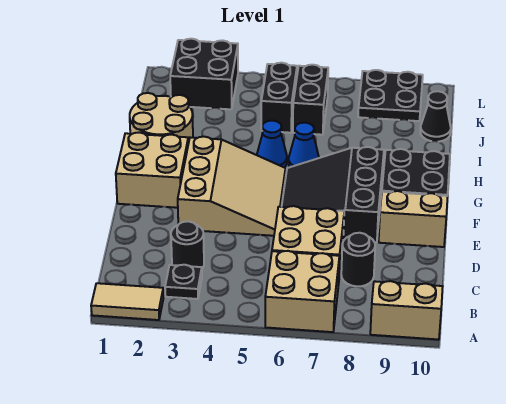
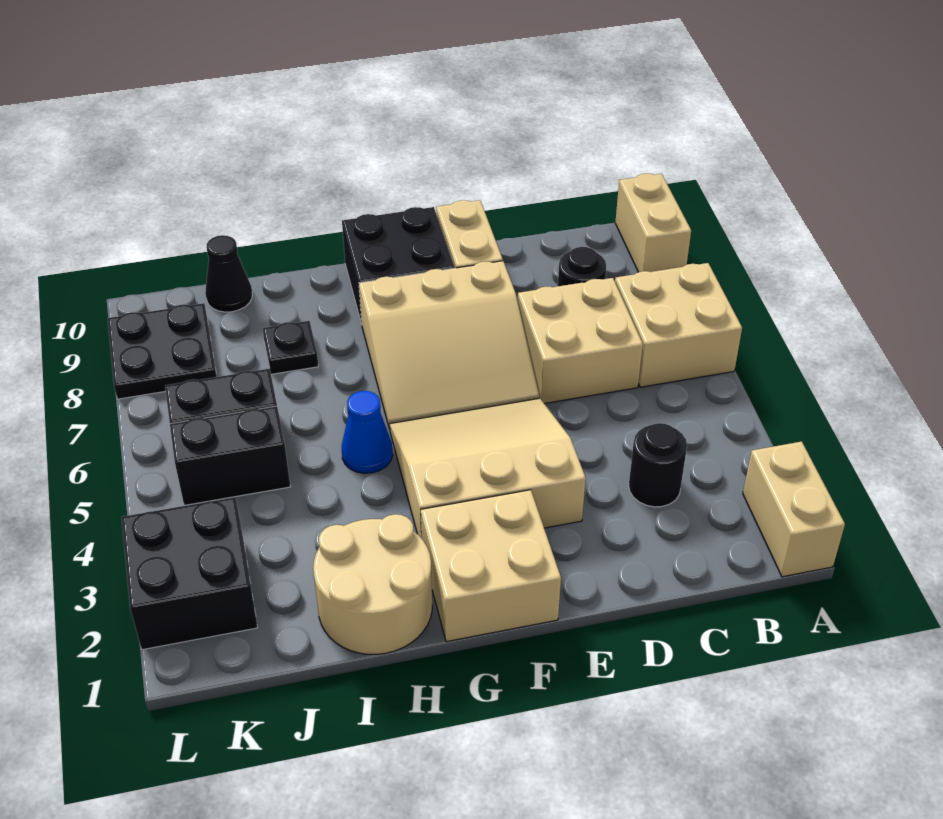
tan tile A1:A2 level 1 -> tan brick A1:A2 level 1
black plate B3 level 1 -> black plate I8 level 1
black slope E6:G8 level 1 top 8 -> tan slope E6:G8 level 1 top 8
blue cone H6 level 1 -> none

